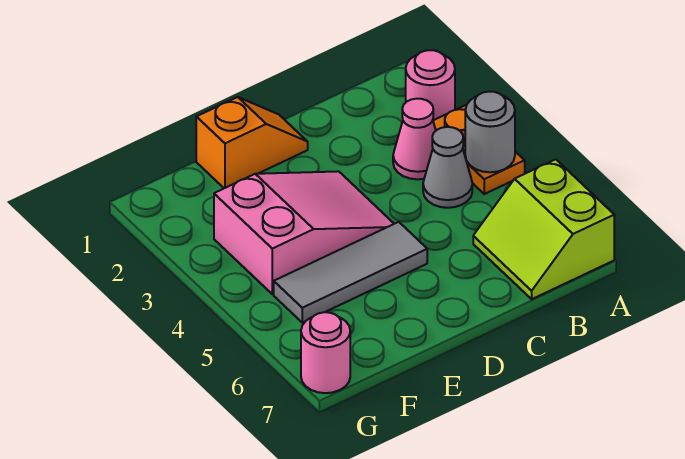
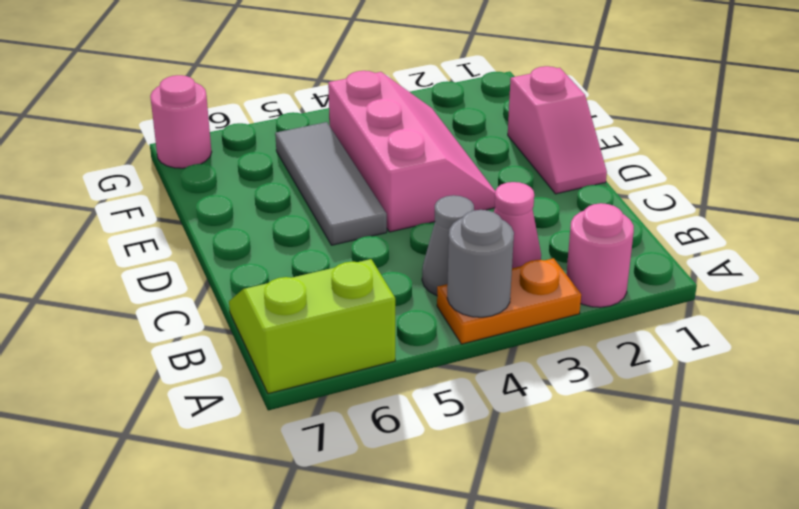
orange slope D1:E1 level 1 top E -> pink slope D1:E1 level 1 top E
pink slope D3:F4 level 1 top F -> pink slope D3:F4 level 1 top 4

